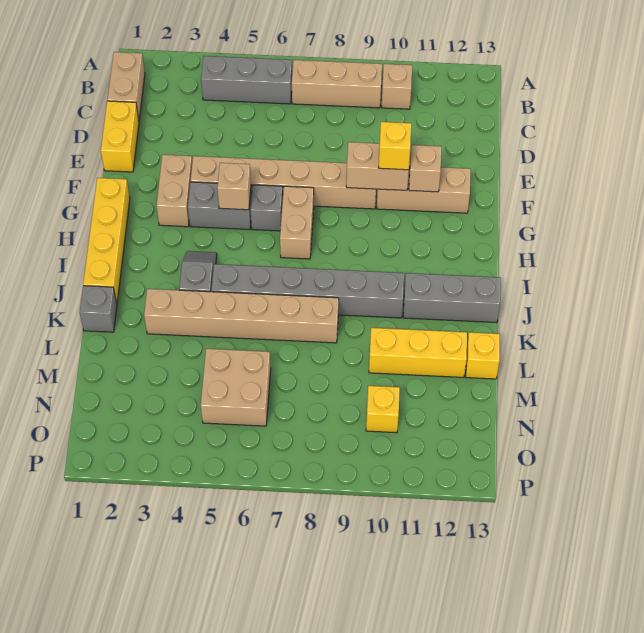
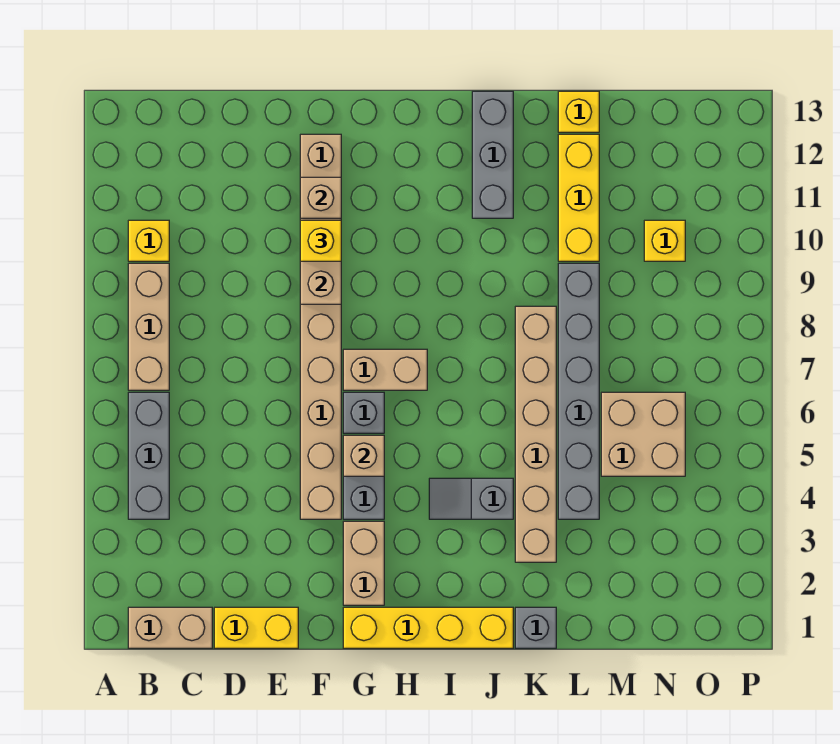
tan brick B10 level 1 -> yellow brick B10 level 1
tan brick F3:G3 level 1 -> tan brick G2:G3 level 1
grey brick J5:J10 level 1 -> grey brick L4:L9 level 1

